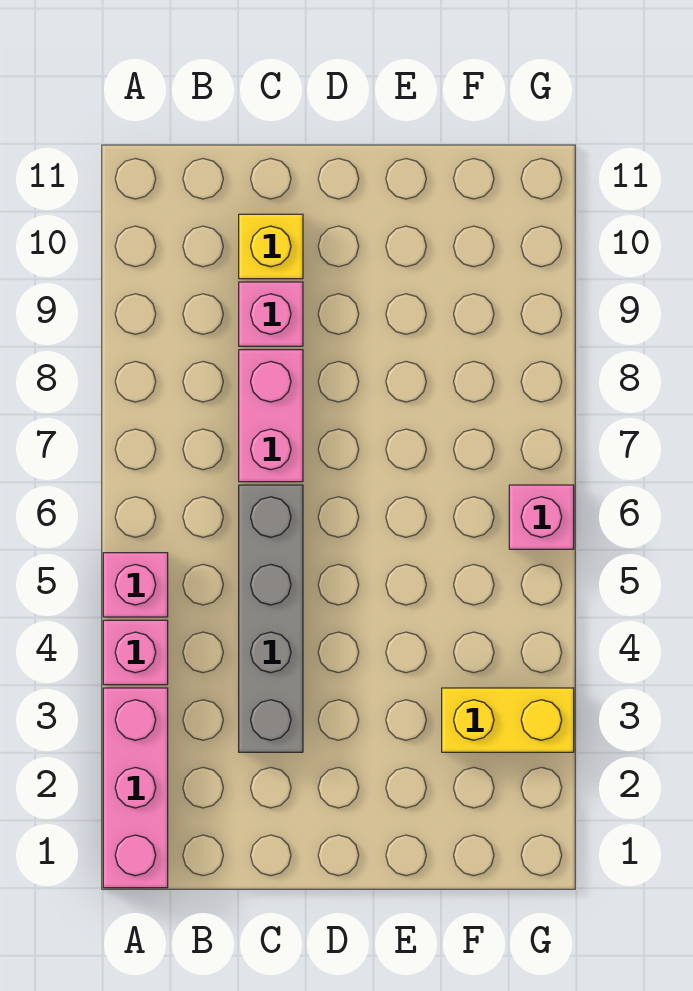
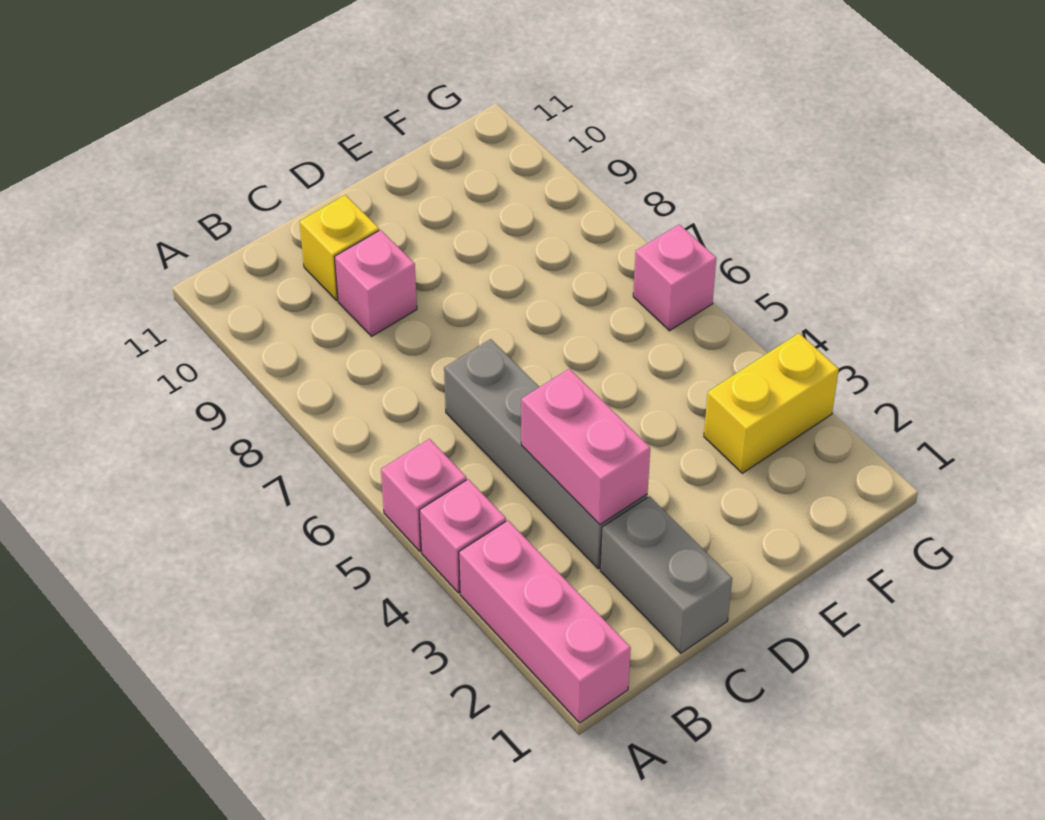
none -> grey brick C1:C2 level 1
pink brick C7:C8 level 1 -> pink brick C3:C4 level 2

